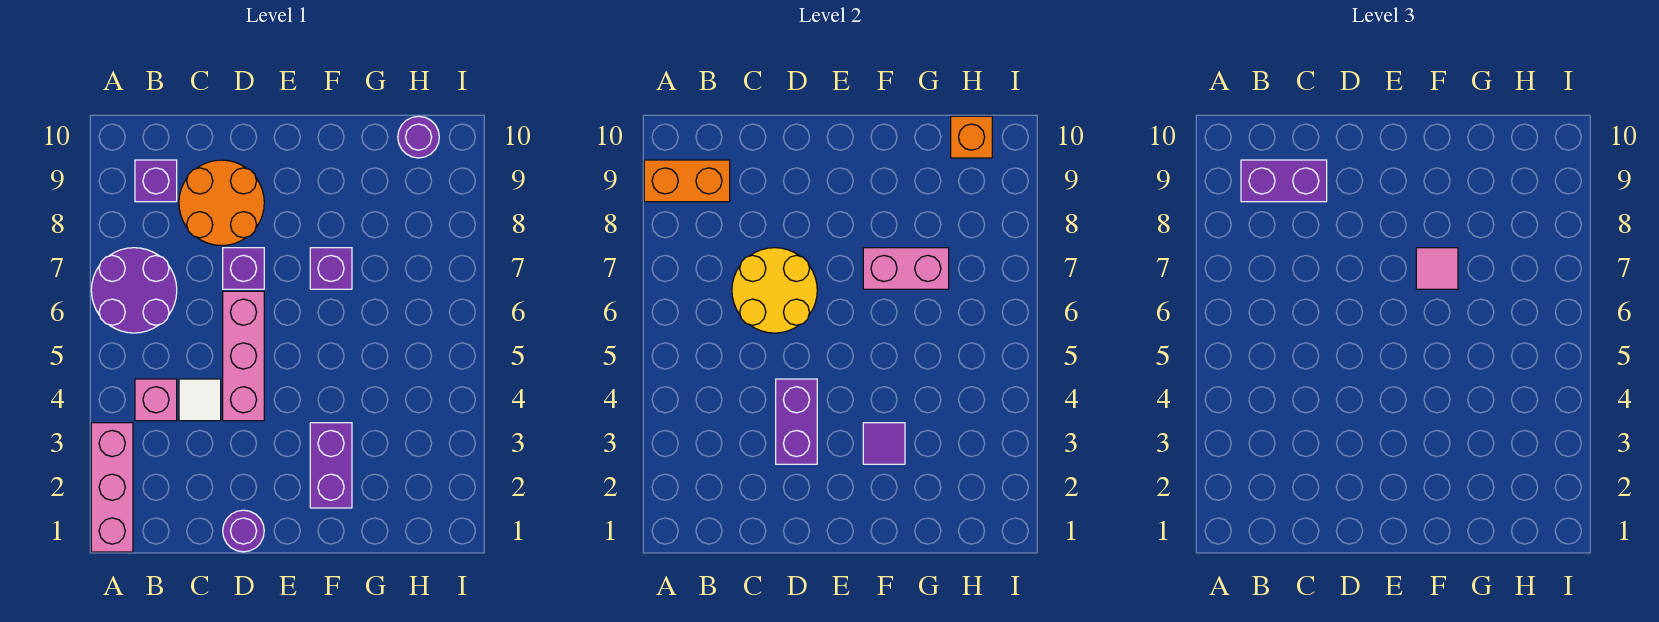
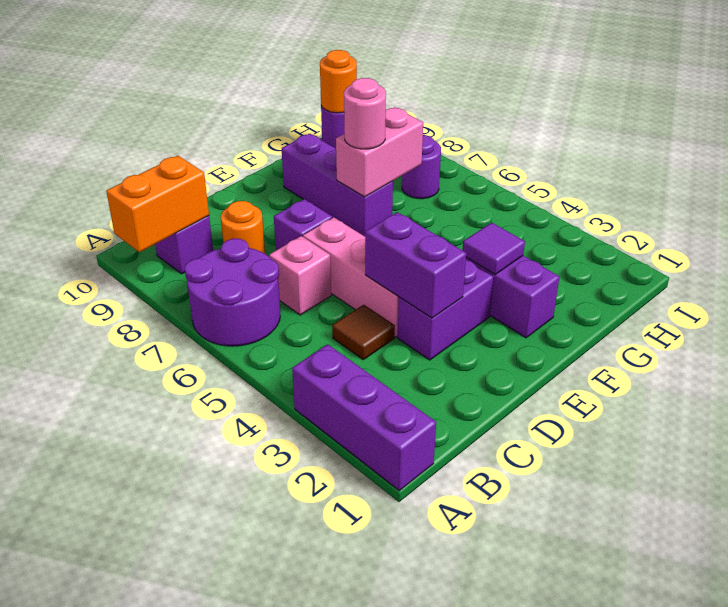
pink brick A1:A3 level 1 -> purple brick A1:A3 level 1
pink brick B4 level 1 -> pink brick C6 level 1
purple brick B9:C9 level 3 -> purple brick D3:E3 level 1
white tile C4 level 1 -> brown tile C4 level 1
yellow round brick C6:D7 level 2 -> none
orange round brick C8:D9 level 1 -> orange round brick C8 level 1
purple round brick D1 level 1 -> purple round brick H7 level 1
purple brick F7 level 1 -> purple brick F7:F9 level 1
pink tile F7 level 3 -> pink round brick F7 level 3
orange brick H10 level 2 -> orange round brick H10 level 2

